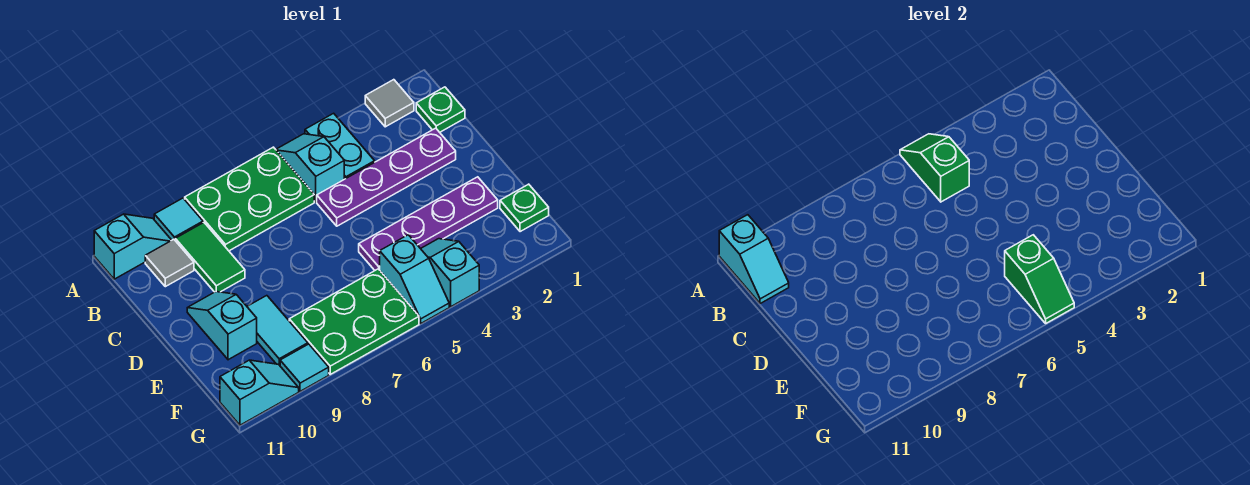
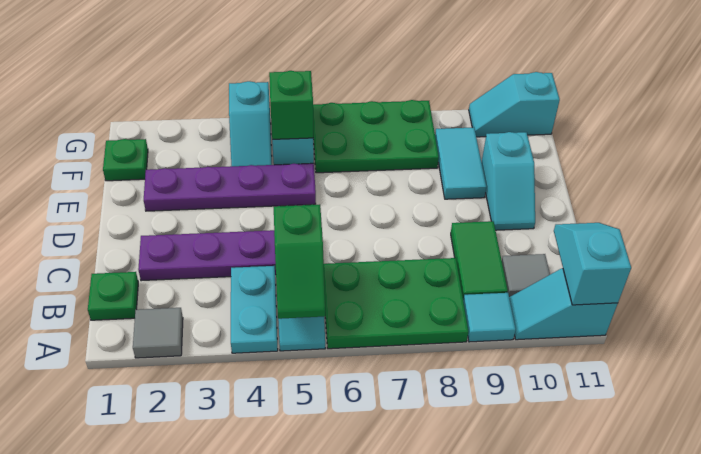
cyan tile G9 level 1 -> none

